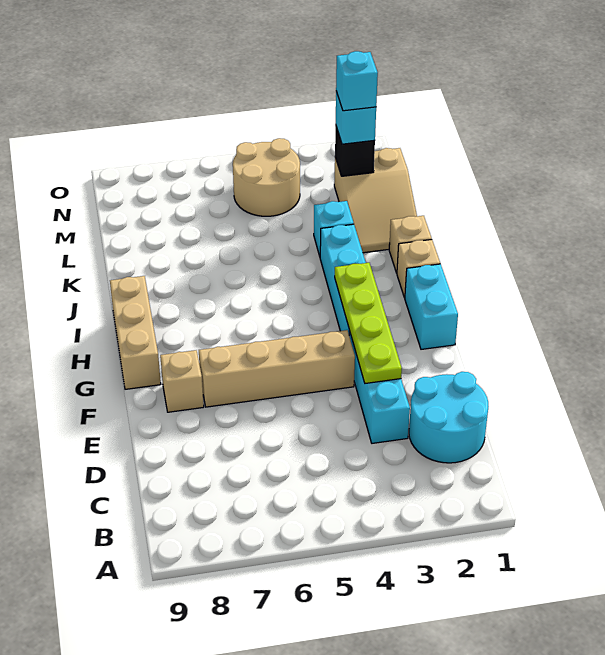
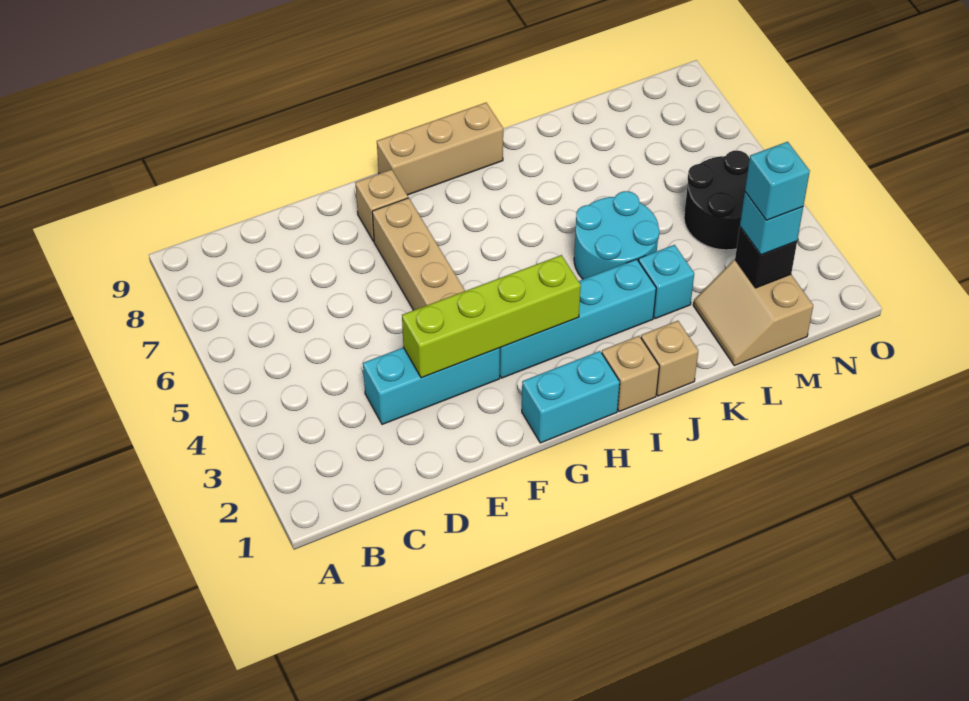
cyan round brick C1:D2 level 1 -> cyan round brick J4:K5 level 1
lime plate E3:H3 level 2 -> lime brick E3:H3 level 2
tan slope K1:M2 level 1 top M -> tan slope L1:M2 level 1 top M
tan round brick M4:N5 level 1 -> black round brick M4:N5 level 1

